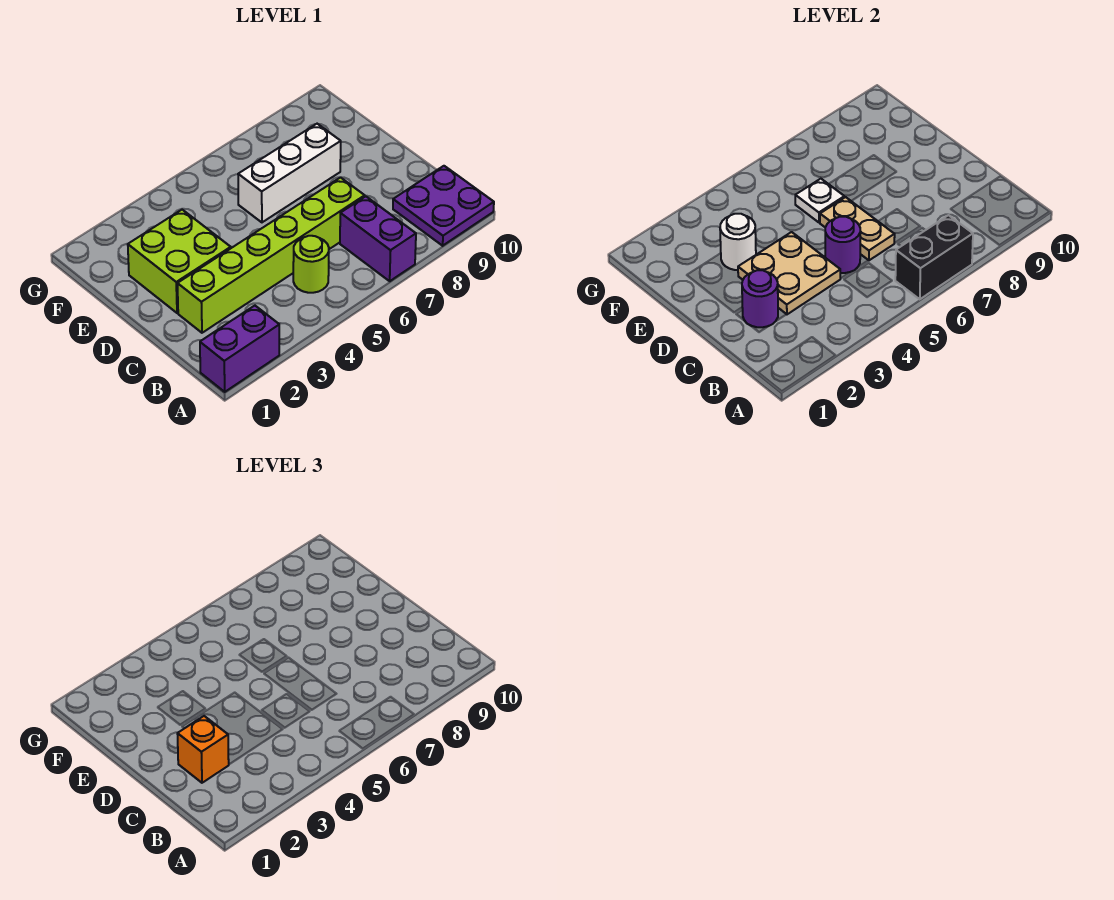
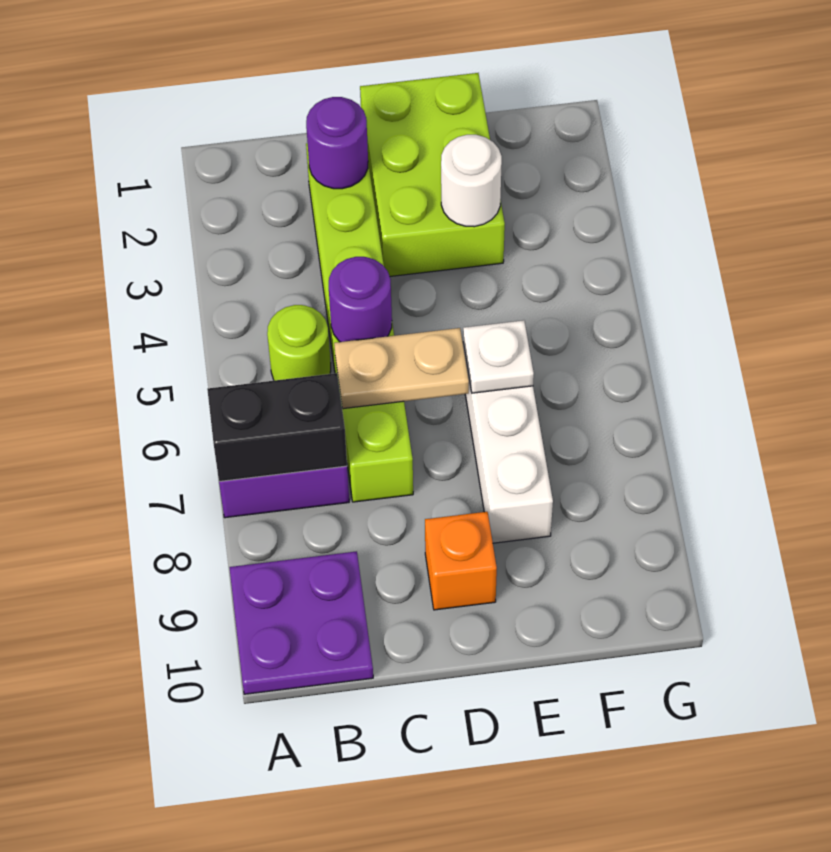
purple brick A1:A2 level 1 -> none
black brick A6:A7 level 2 -> black brick A7:B7 level 2
orange brick C2 level 3 -> orange brick D9 level 1
tan plate C3:D4 level 2 -> none
lime brick D2:E3 level 1 -> lime brick D1:E3 level 1

